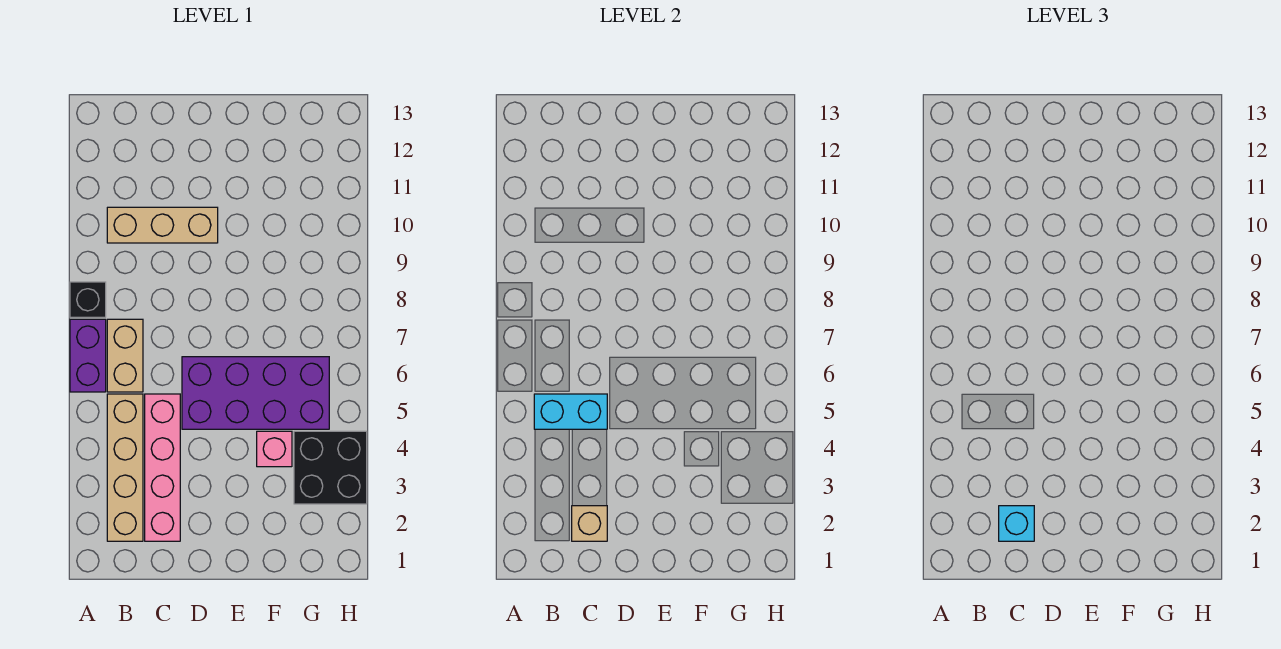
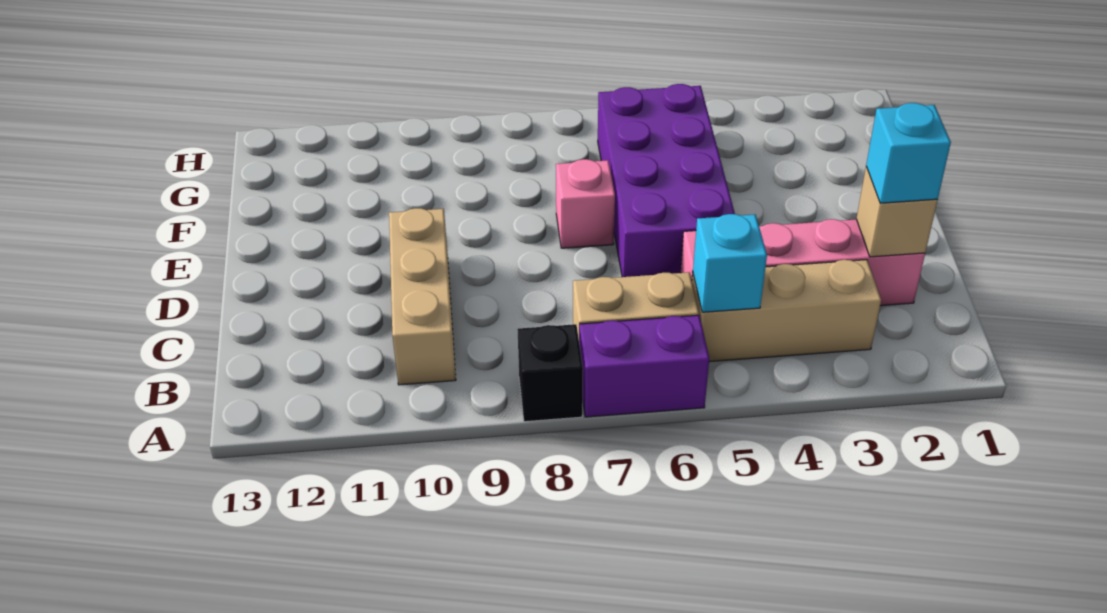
tan brick B2:B5 level 1 -> tan brick B3:B5 level 1
cyan brick B5:C5 level 2 -> cyan brick B5 level 2
pink brick F4 level 1 -> pink brick E7 level 1
black brick G3:H4 level 1 -> none

